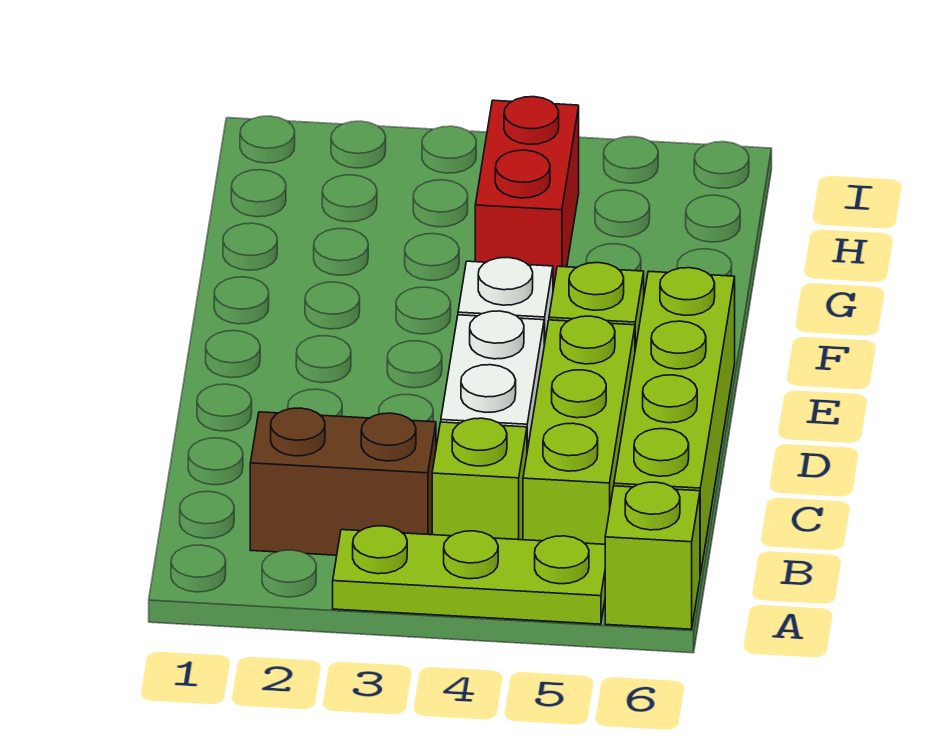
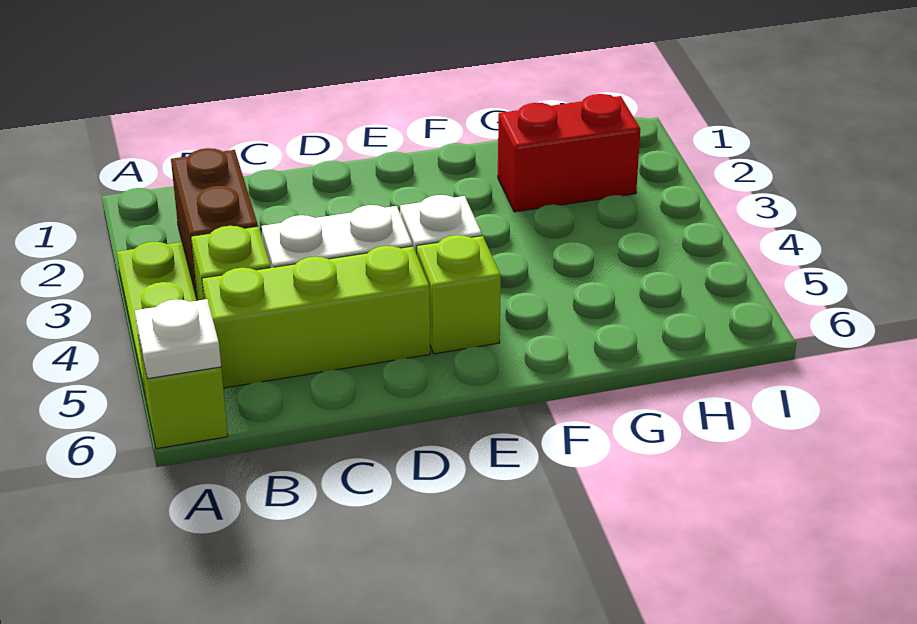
none -> white plate A6 level 2
lime brick B6:E6 level 1 -> none
red brick G4:H4 level 1 -> red brick G2:H2 level 1

